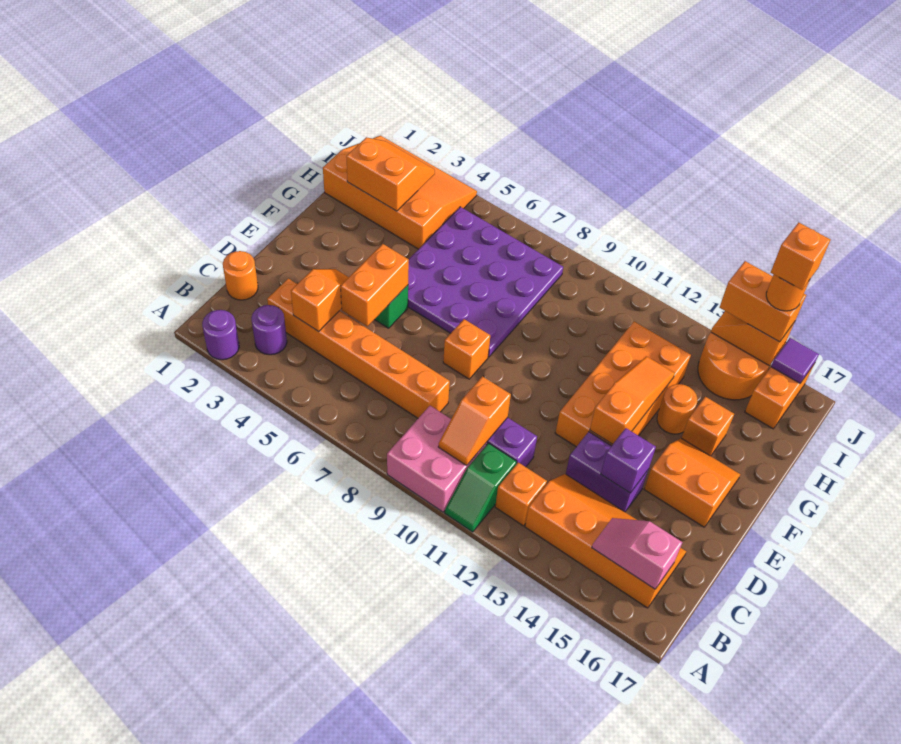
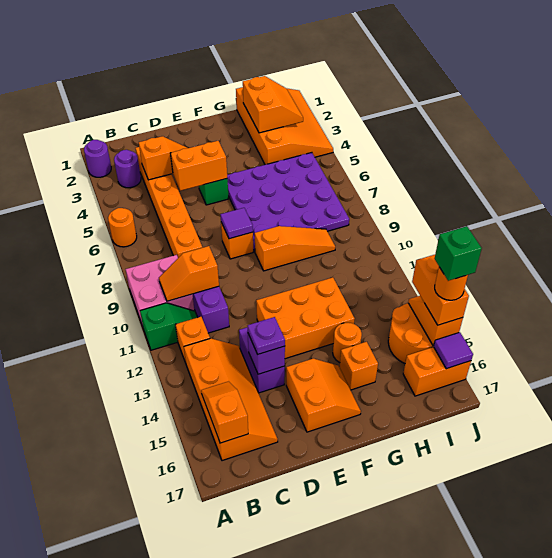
green slope A11:B11 level 1 top B -> green slope A11:B11 level 1 top A
pink slope B15:B16 level 2 top 16 -> orange slope B15:B16 level 2 top 16
orange round brick C1 level 1 -> orange round brick A6 level 1
none -> purple plate D14 level 3
none -> purple tile E8 level 2
orange brick E12:H13 level 1 -> orange brick E12:G13 level 1
orange slope E13:G13 level 2 top E -> orange slope F9:H9 level 1 top F
orange brick J15 level 5 -> green brick J15 level 5

